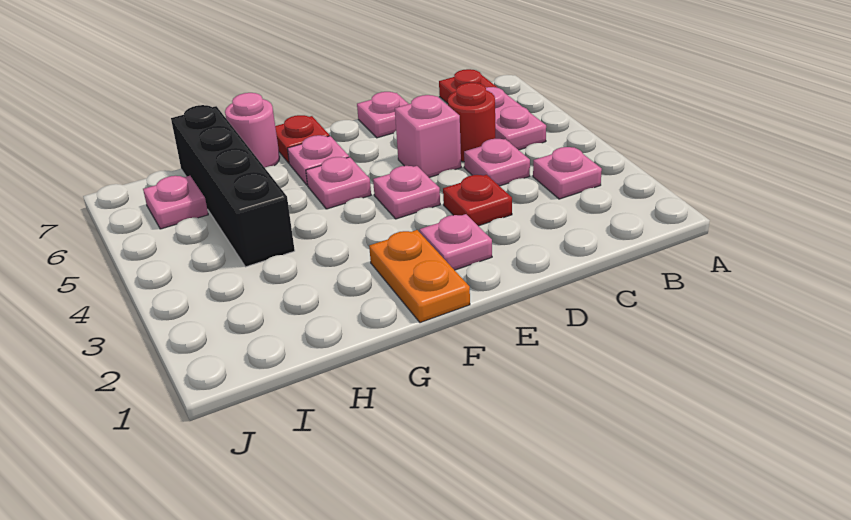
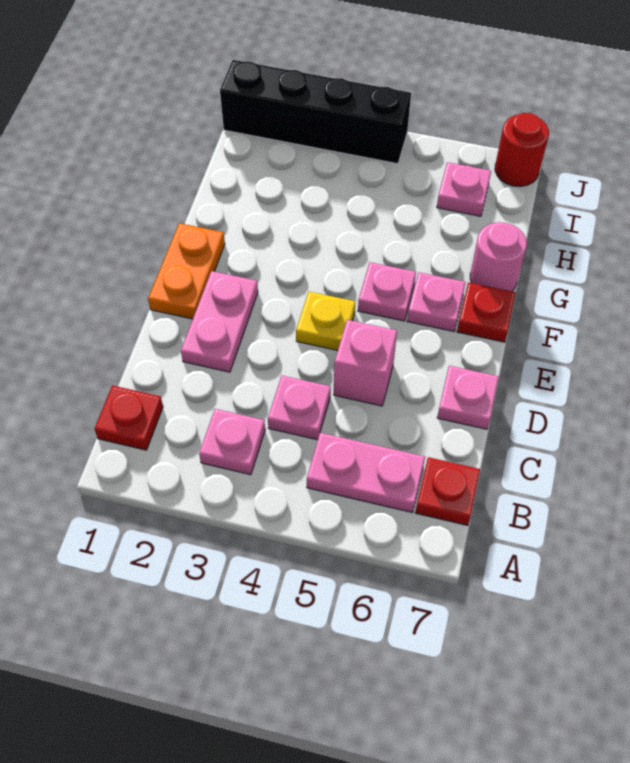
red round brick C5 level 1 -> red round brick J7 level 1
red plate D3 level 1 -> red plate B1 level 1
pink plate E2 level 1 -> pink plate D2:E2 level 1
pink plate E4 level 1 -> yellow plate E4 level 1
orange plate F1:F2 level 1 -> orange plate E1:F1 level 1
black brick H4:H7 level 1 -> black brick J1:J4 level 1

